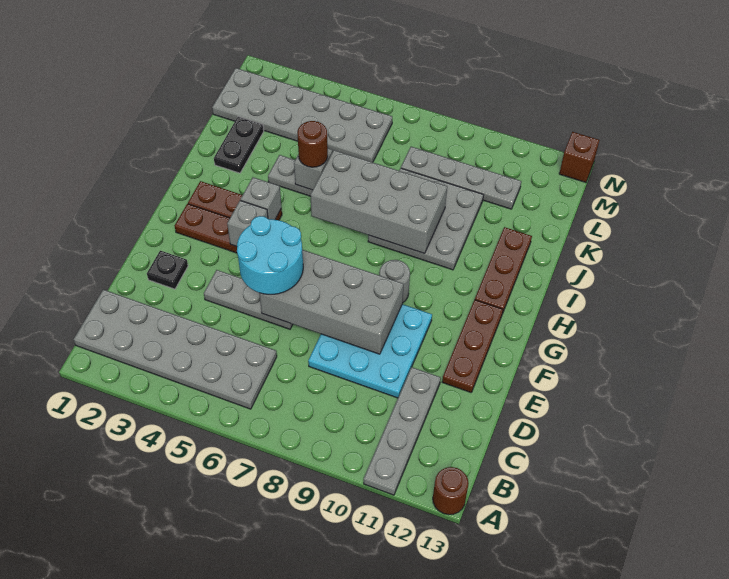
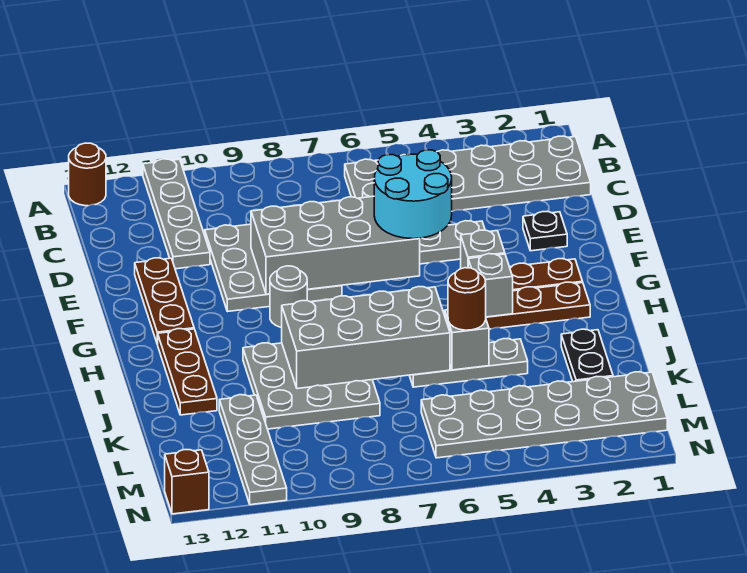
cyan plate D8:F10 level 1 -> grey plate D8:F10 level 1
grey plate L8:L11 level 1 -> grey plate K11:N11 level 1

